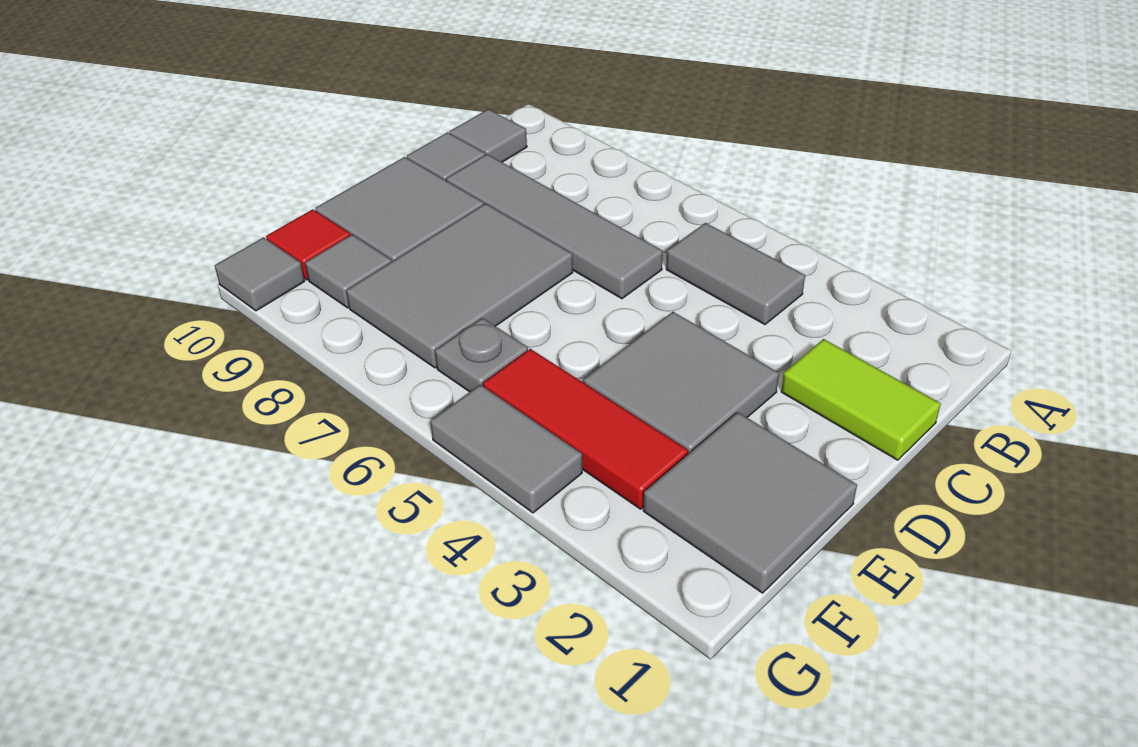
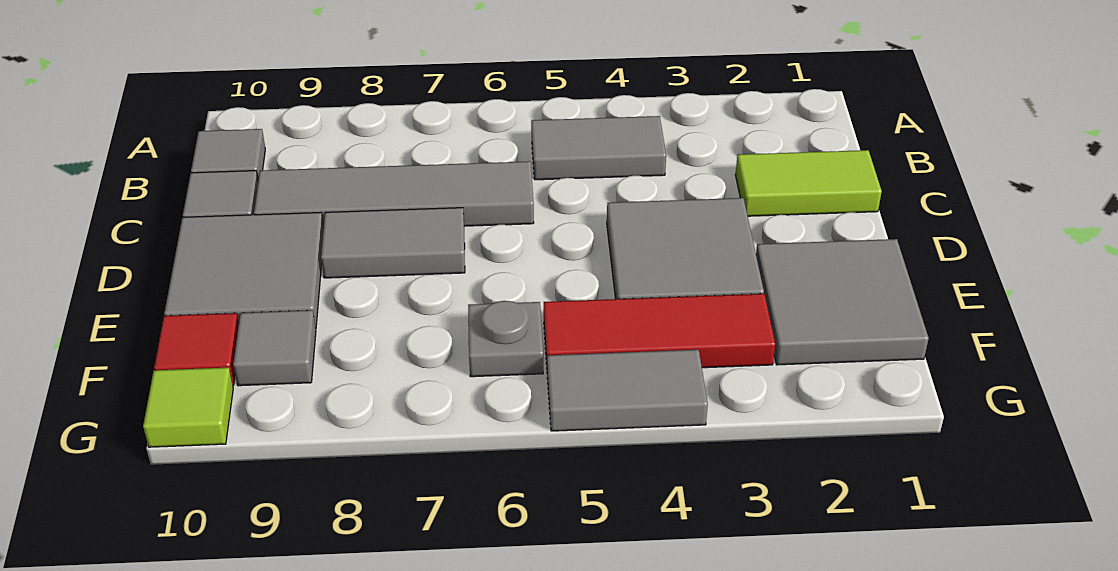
grey tile D7:F8 level 1 -> grey tile D7:D8 level 1
grey tile G10 level 1 -> lime tile G10 level 1

